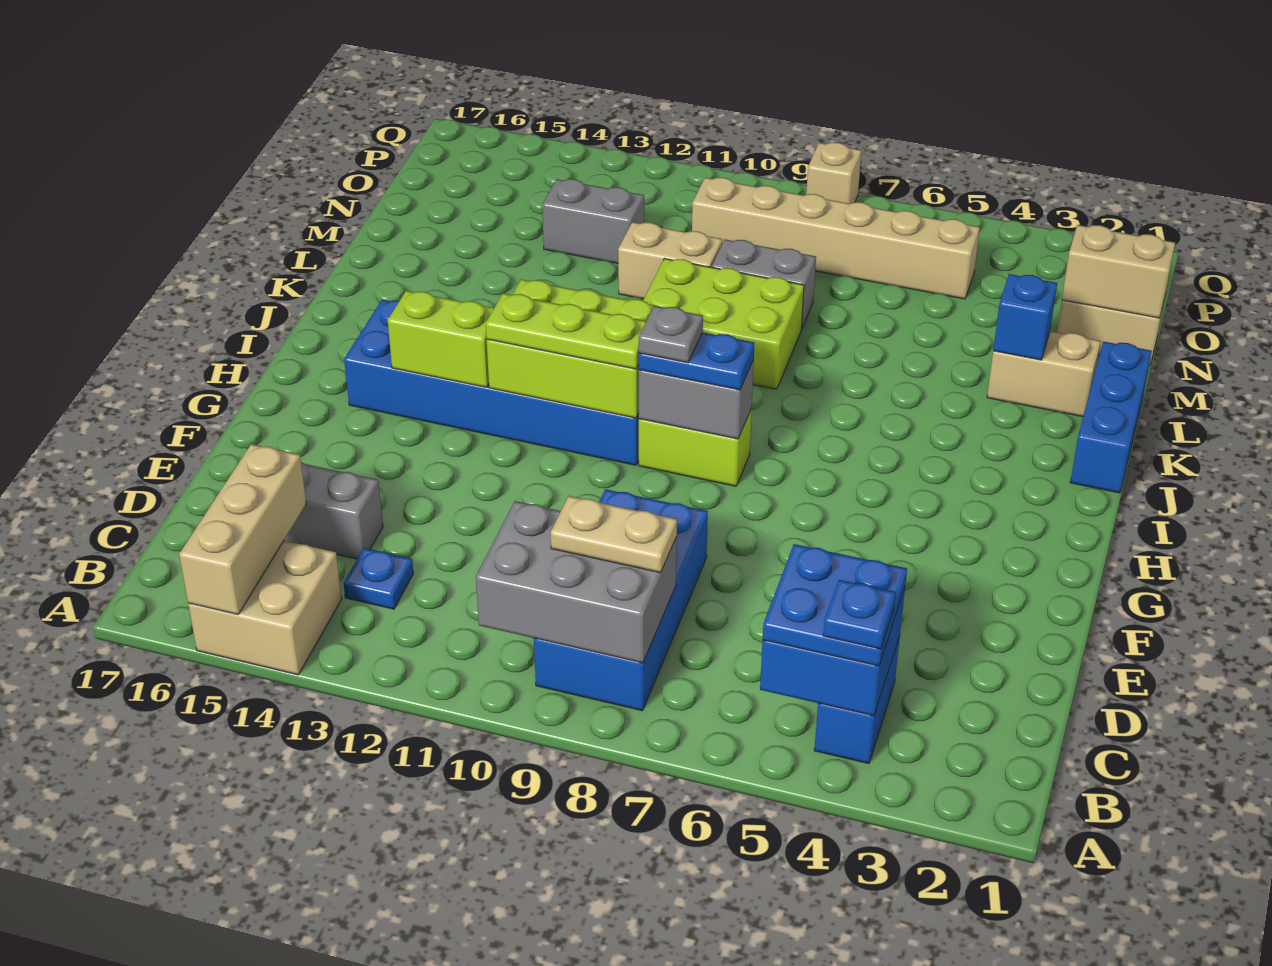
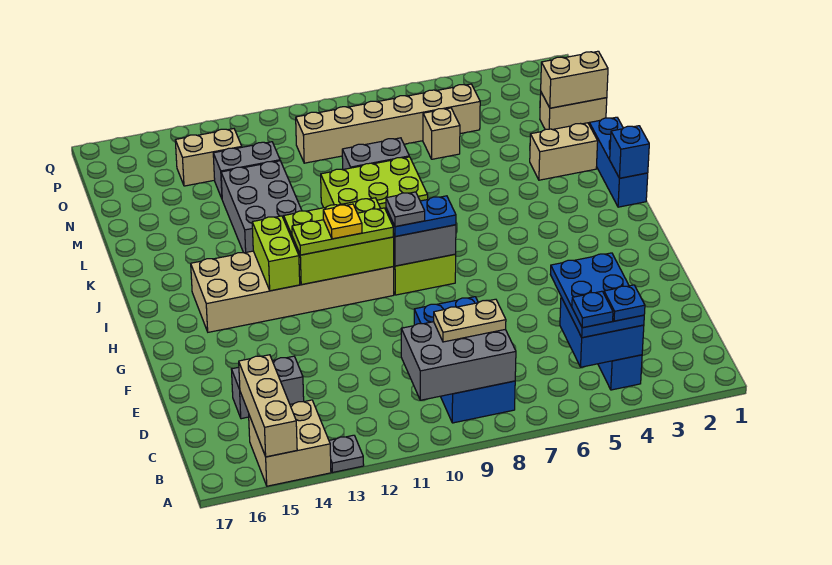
none -> grey plate A13 level 1
blue plate B4:C5 level 3 -> blue plate B4:D5 level 3
blue plate C13 level 1 -> blue plate B5 level 4
blue brick H10:I15 level 1 -> tan brick H10:I15 level 1
none -> yellow plate H11 level 4
lime brick H13:H14 level 2 -> lime brick H13:I13 level 2
none -> grey brick K12:M13 level 1
blue brick L3 level 2 -> blue brick J1 level 2
tan brick M10:M11 level 1 -> tan brick O13:O14 level 1
tan brick Q8 level 1 -> tan brick N6 level 1

